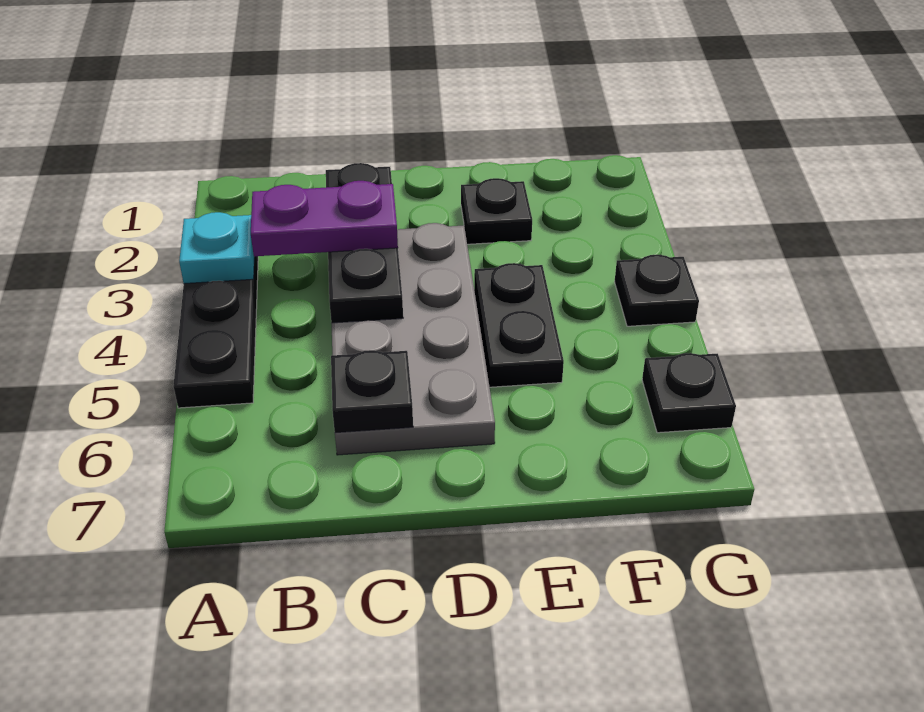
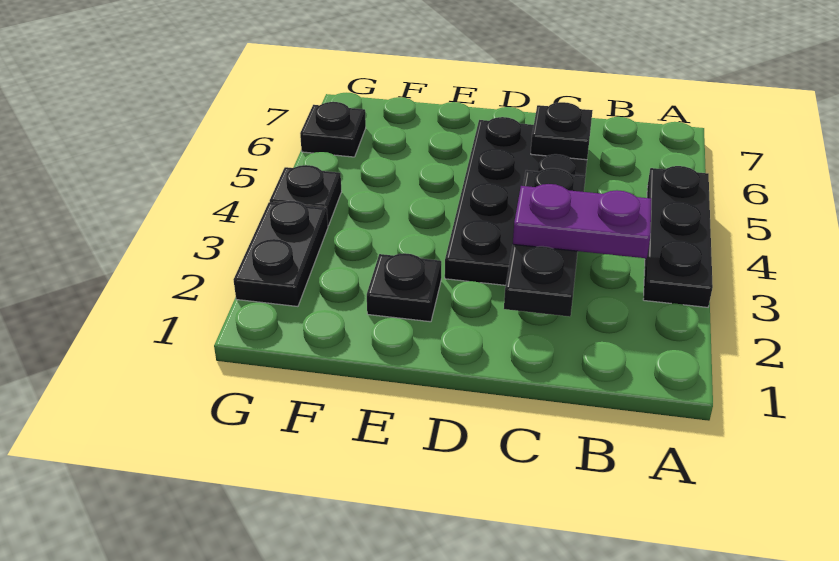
cyan plate A3 level 2 -> none
grey plate C3:D6 level 1 -> black plate C3:D6 level 1
black plate E4:E5 level 1 -> black plate G2:G3 level 1

